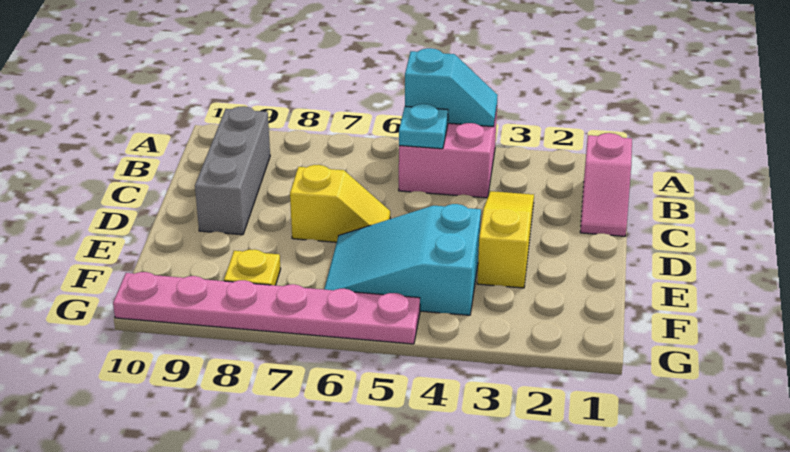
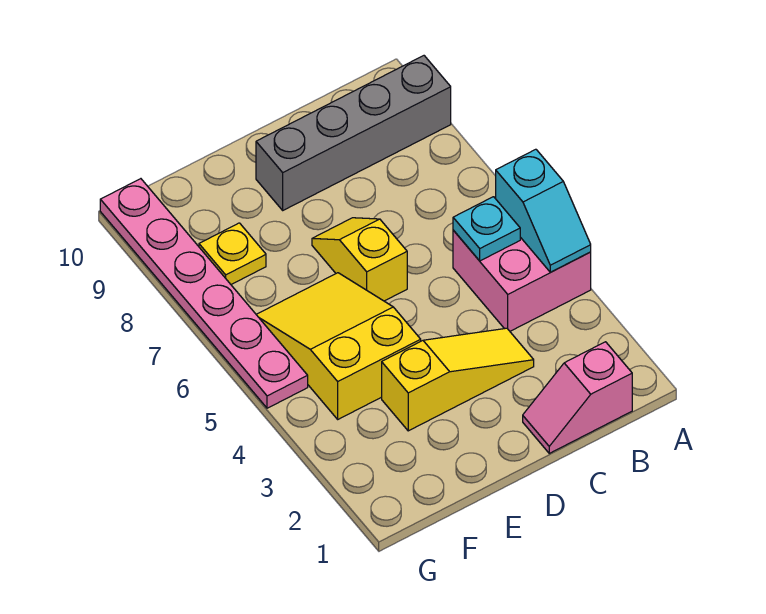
grey brick B9:D9 level 1 -> grey brick A9:D9 level 1
yellow slope D6:D7 level 1 top 7 -> yellow slope D6:D7 level 1 top 6
cyan slope E4:F6 level 1 top 4 -> yellow slope E4:F6 level 1 top 4

